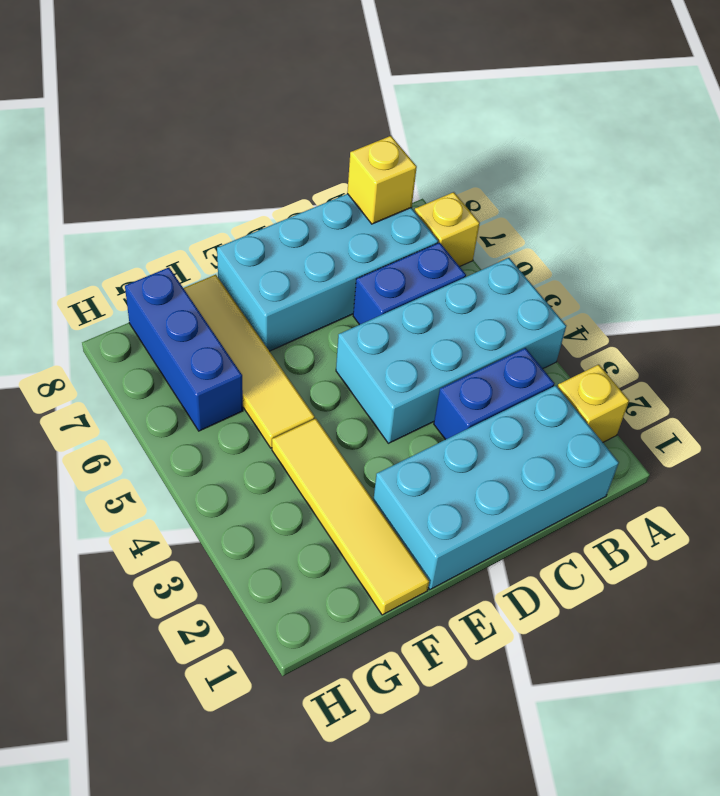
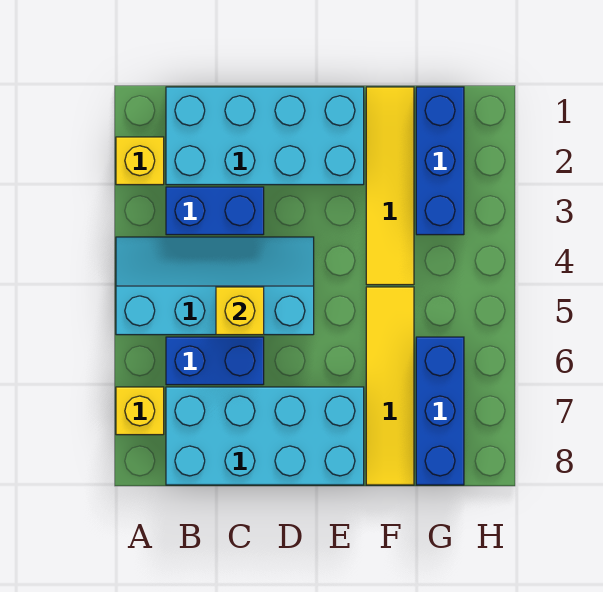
cyan brick A4:D5 level 1 -> cyan slope A4:D5 level 1 top 5
yellow brick B8 level 2 -> yellow brick C5 level 2
none -> blue brick G1:G3 level 1

